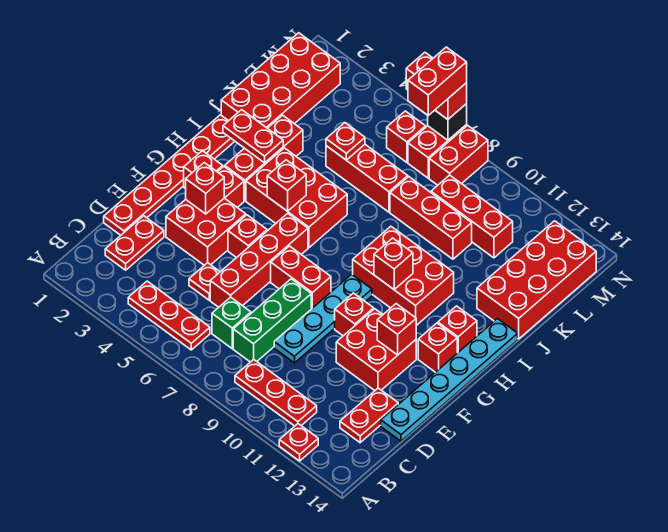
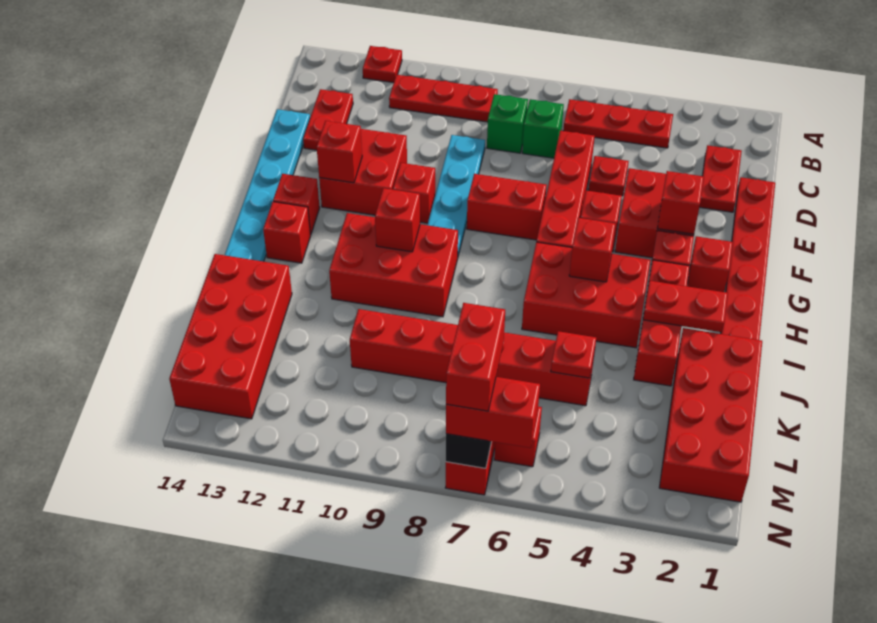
green brick C8:E8 level 1 -> green brick C8 level 1
red brick L9:L11 level 1 -> none
red brick M8:N8 level 1 -> none

